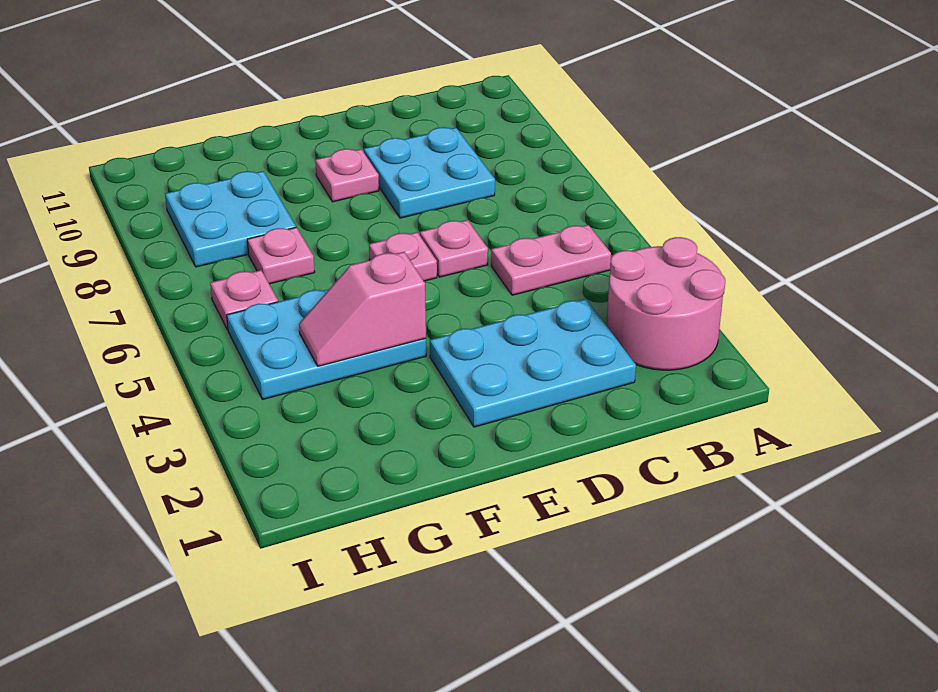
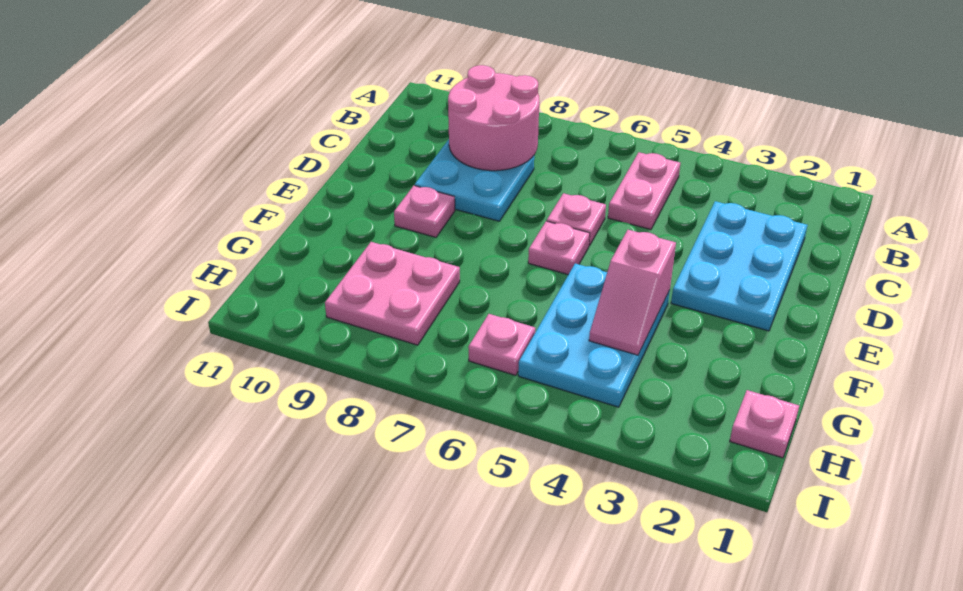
pink round brick A2:B3 level 1 -> pink round brick B8:C9 level 2
pink plate G7 level 1 -> pink plate H1 level 1
cyan plate G8:H9 level 1 -> pink plate G8:H9 level 1

